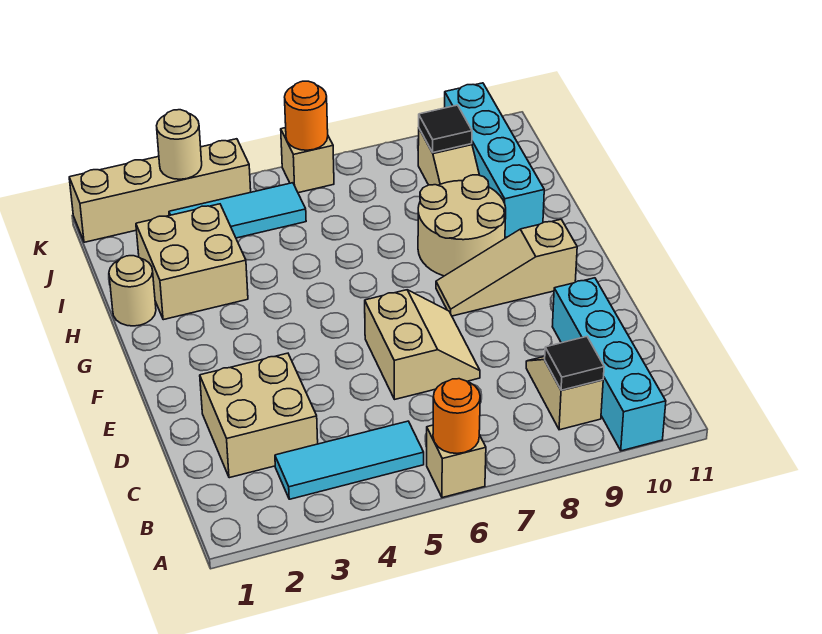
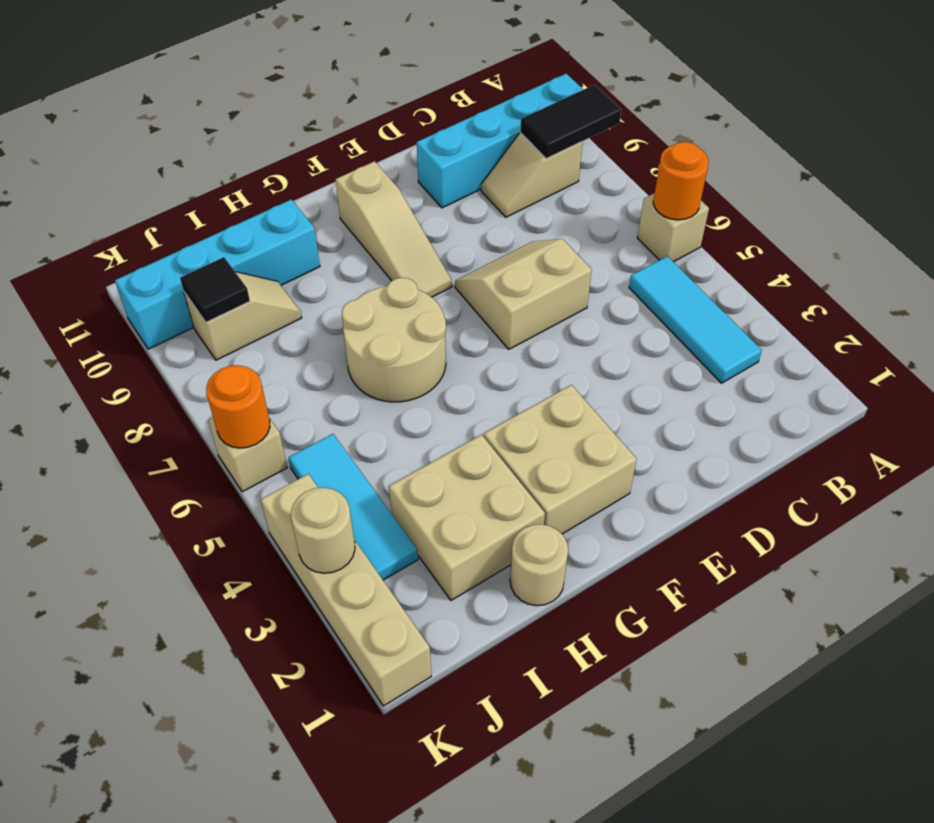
black tile B9 level 2 -> black tile A9:B9 level 2
tan brick C2:D3 level 1 -> tan brick F2:G3 level 1
tan round brick G8:H9 level 1 -> tan round brick G6:H7 level 1

